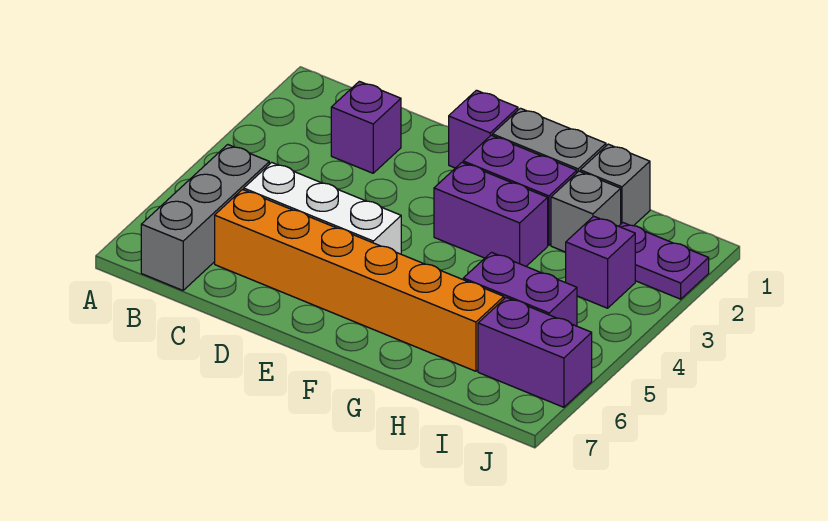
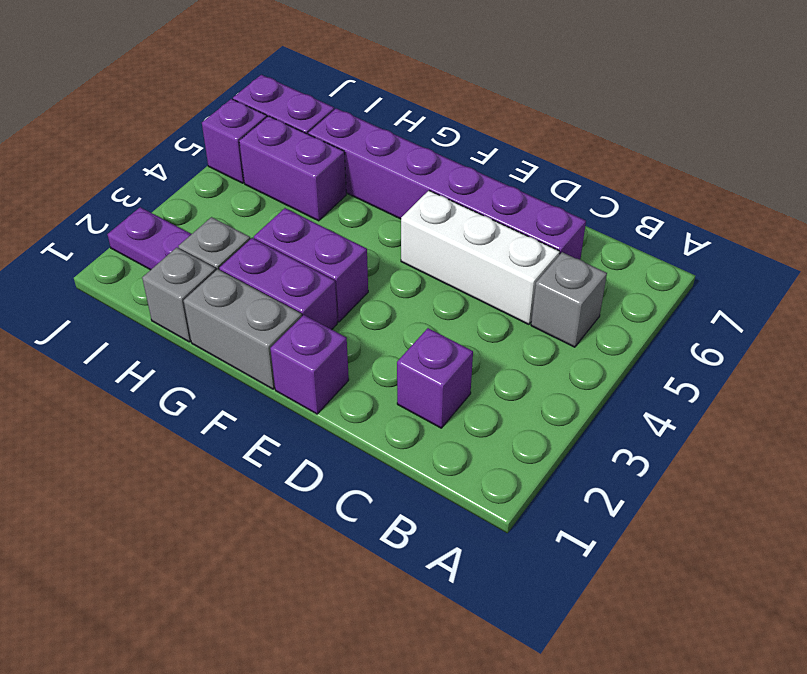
grey brick B5:B7 level 1 -> grey brick B5 level 1
orange brick C6:H6 level 1 -> purple brick C6:H6 level 1
purple brick I3 level 1 -> purple brick J5 level 1

